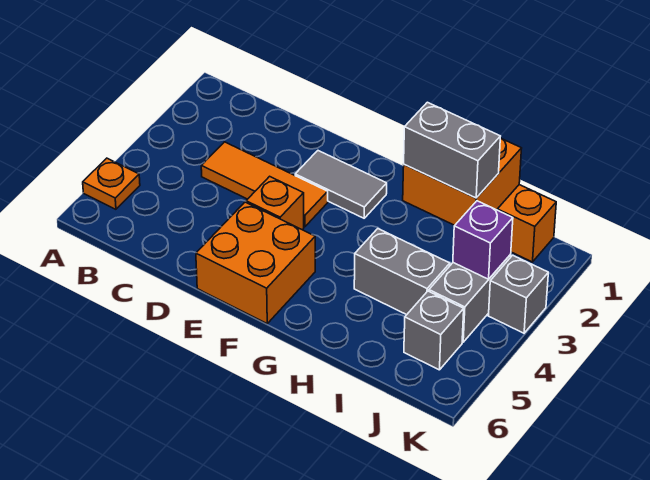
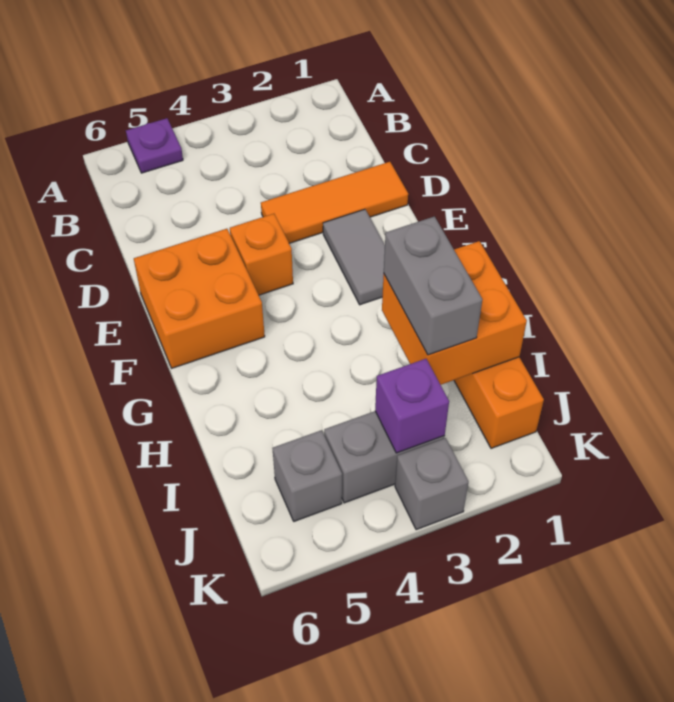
orange plate A5 level 1 -> purple plate A5 level 1
orange tile C3:E3 level 1 -> orange tile D1:D3 level 1
grey brick H4:I4 level 1 -> none

